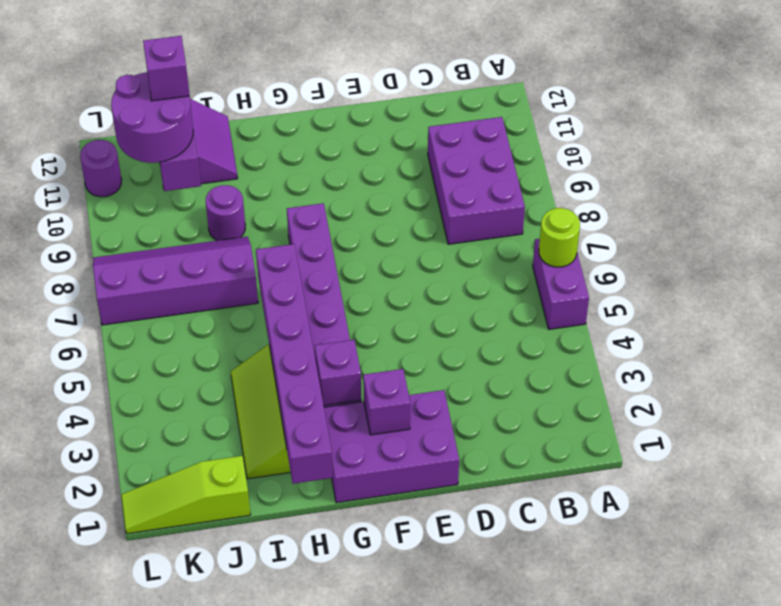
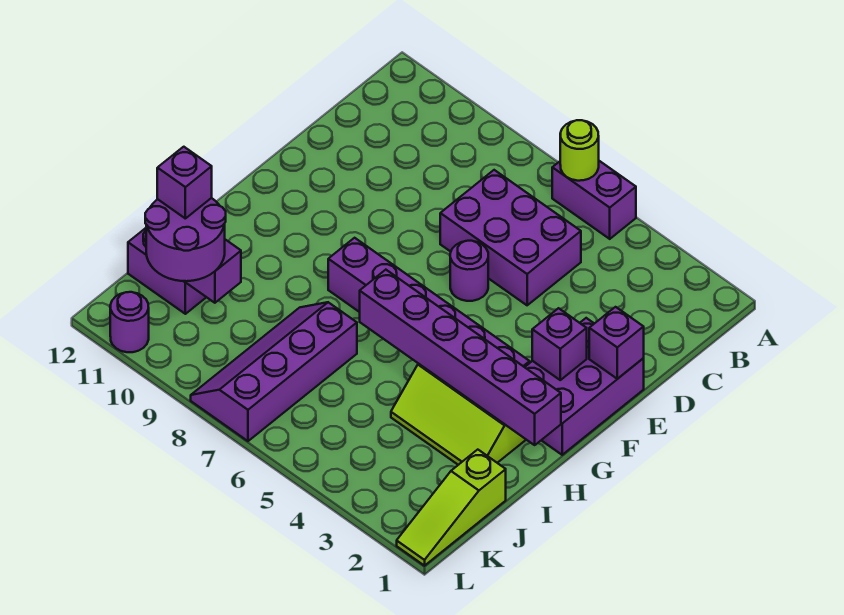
purple brick B8:C10 level 1 -> purple brick C5:D7 level 1
purple brick G3 level 2 -> purple brick E1 level 2
purple round brick I9 level 1 -> purple round brick E6 level 1

